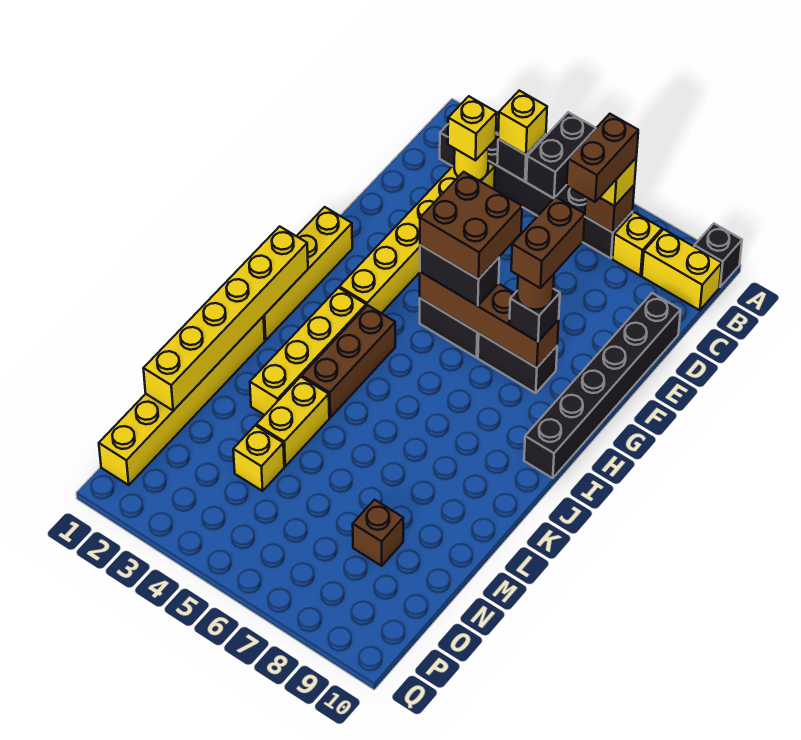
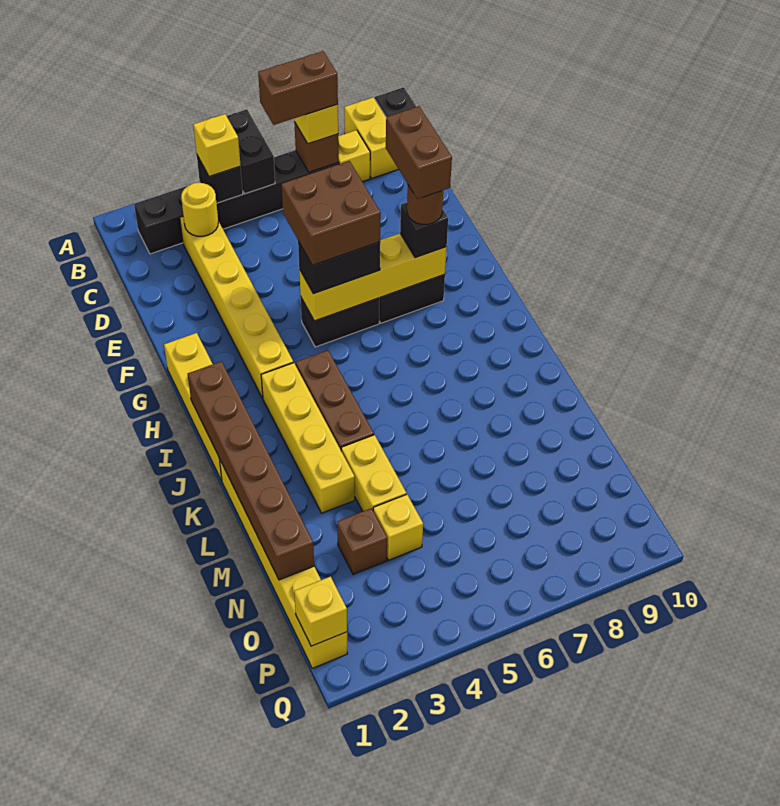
brown brick B7:C7 level 4 -> brown brick B6:B7 level 4
yellow brick B9:B10 level 1 -> yellow brick A9:B9 level 1
yellow brick C3 level 3 -> yellow brick P1 level 2
black brick D10:I10 level 1 -> none
brown brick G5:G8 level 2 -> yellow brick G5:G8 level 2
yellow brick I1:N1 level 2 -> brown brick I1:N1 level 2
brown brick N8 level 1 -> brown brick N3 level 1

